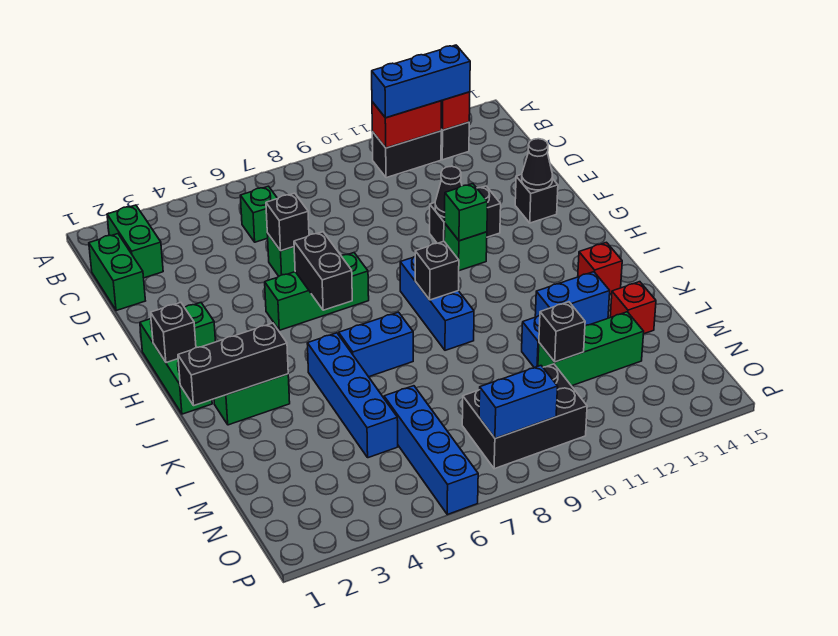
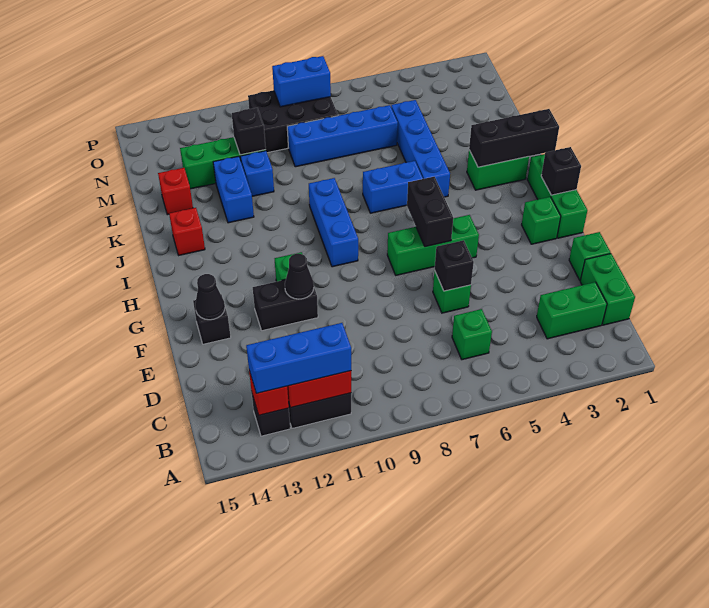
green brick B2:C2 level 1 -> green brick C2:C3 level 1
green brick G11 level 2 -> green brick E1 level 1
black brick I9 level 2 -> none
blue brick K12:K13 level 1 -> blue brick K12:L12 level 1
blue brick M6:P6 level 1 -> blue brick M6:M9 level 1

